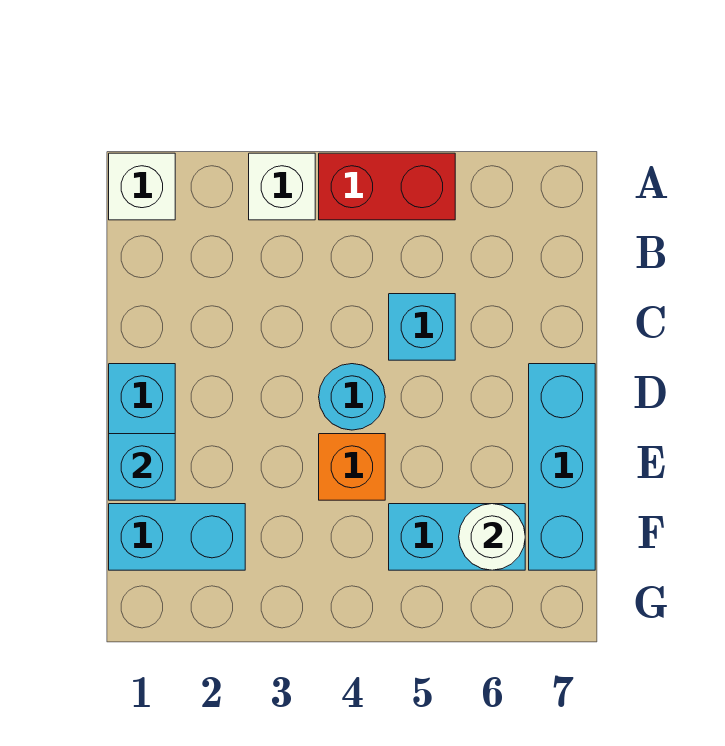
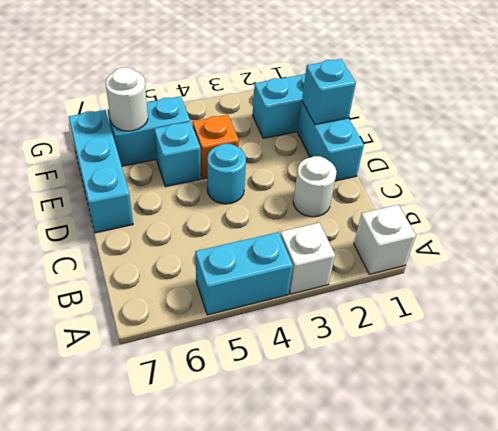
red brick A4:A5 level 1 -> cyan brick A4:A5 level 1
none -> white round brick C2 level 1
cyan brick C5 level 1 -> cyan brick E5 level 1

